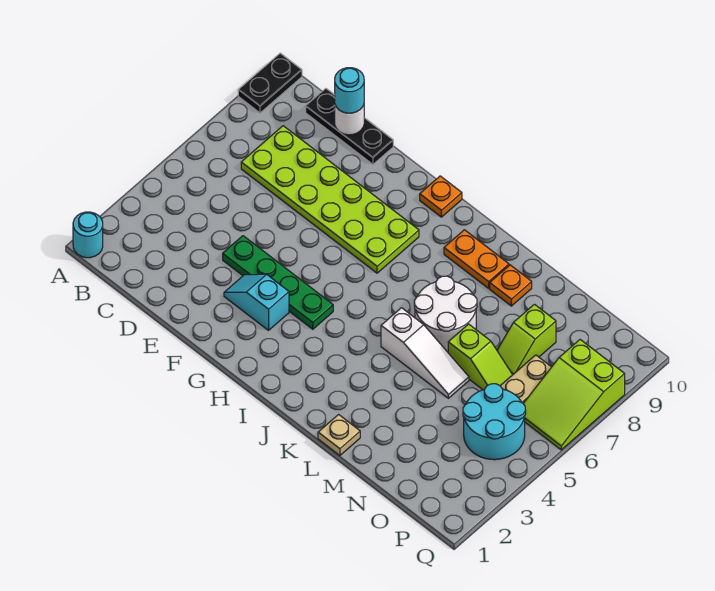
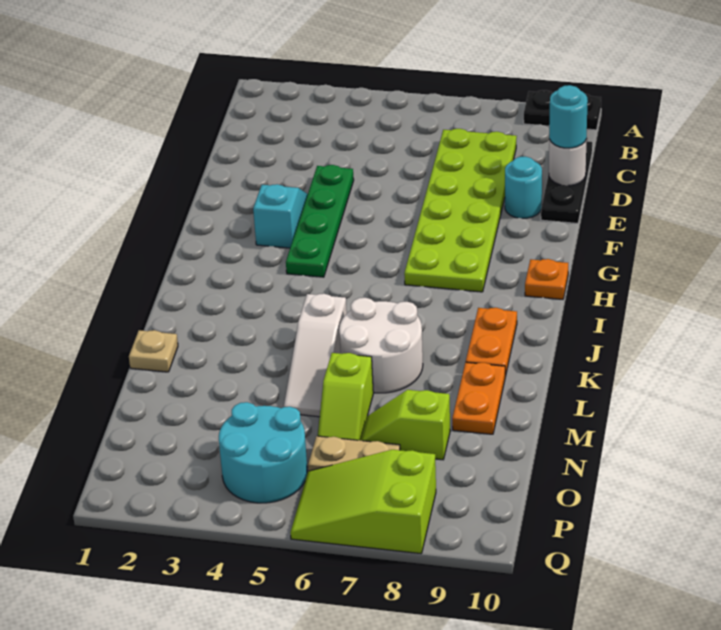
cyan round brick A1 level 1 -> cyan round brick E9 level 1
orange plate L9 level 1 -> orange plate L9:M9 level 1

